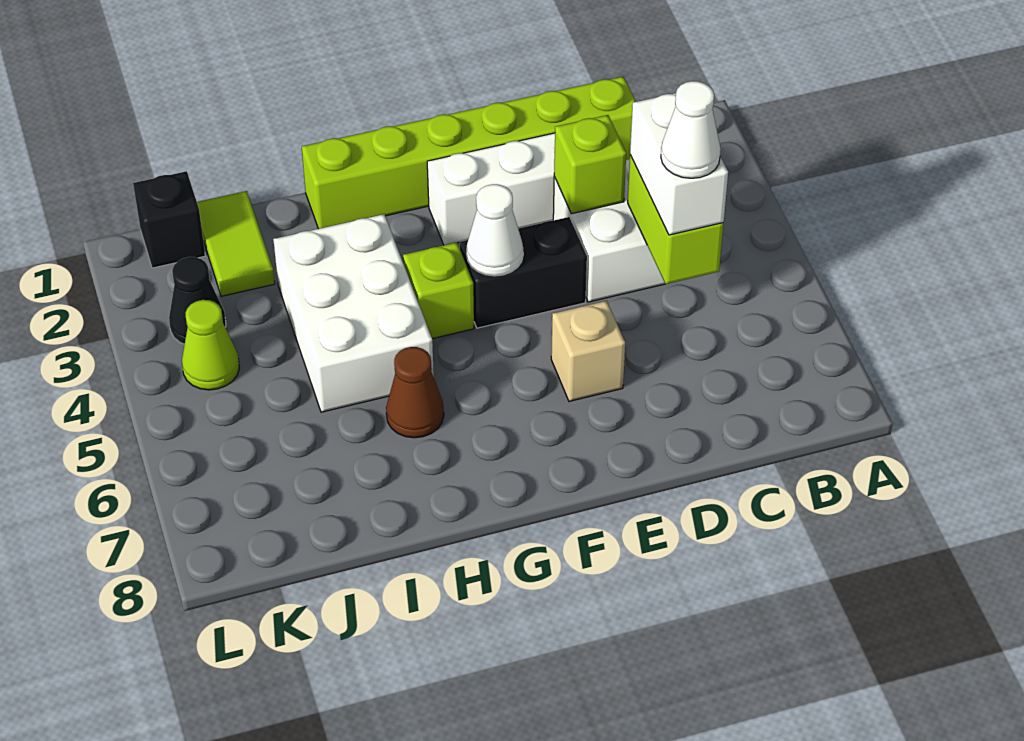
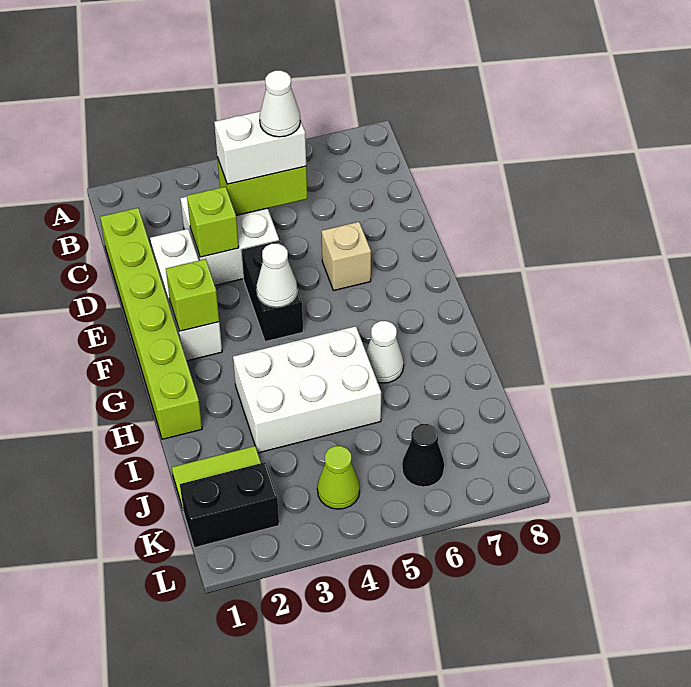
lime brick G4 level 1 -> lime brick F2 level 2
brown cone H6 level 1 -> white cone H6 level 1
black brick K1 level 1 -> black brick K1:K2 level 1
black cone K3 level 1 -> black cone K6 level 1

